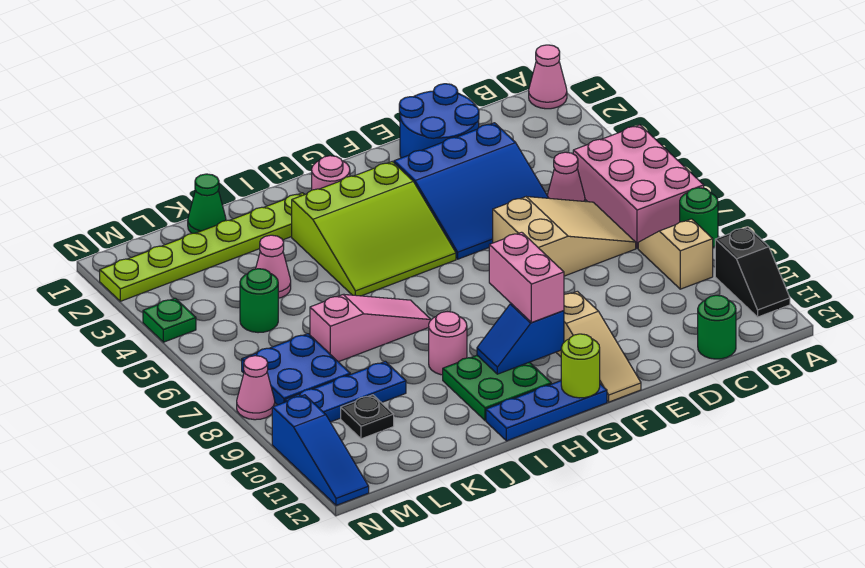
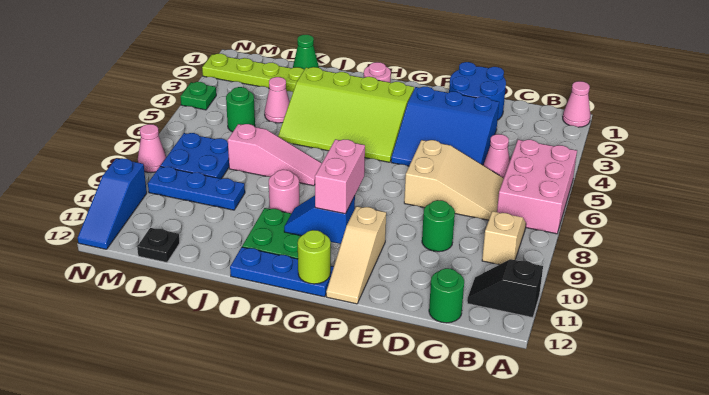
green round brick A8 level 1 -> green round brick D9 level 1
black slope A10:A11 level 1 top 10 -> black slope A11:B11 level 1 top A
lime slope G3:I5 level 1 top 3 -> lime slope G3:J5 level 1 top 3
black plate L10 level 1 -> black plate L12 level 1

